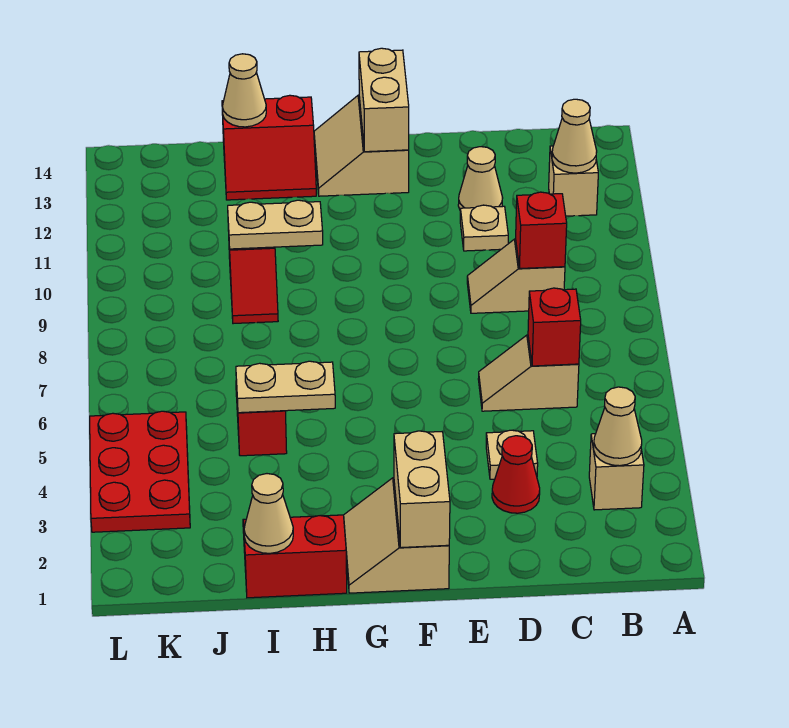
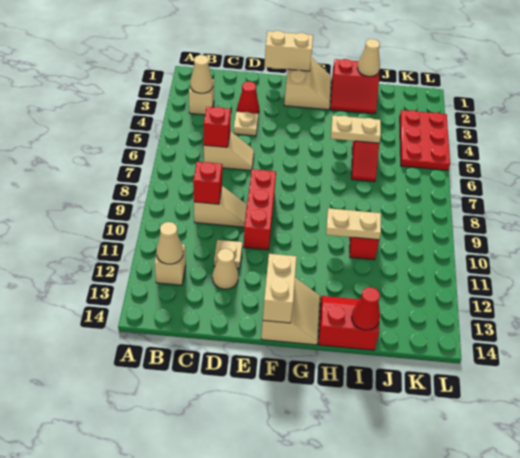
none -> red brick E8:E10 level 1
tan brick F1:F2 level 2 -> tan brick E1:F1 level 2
tan cone I14 level 2 -> red cone I14 level 2

